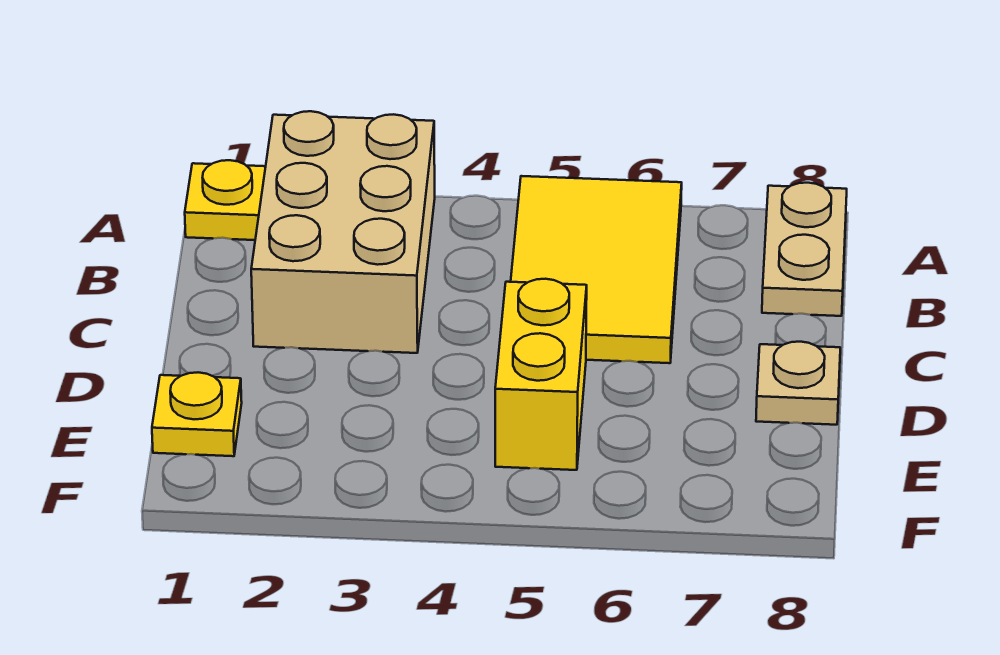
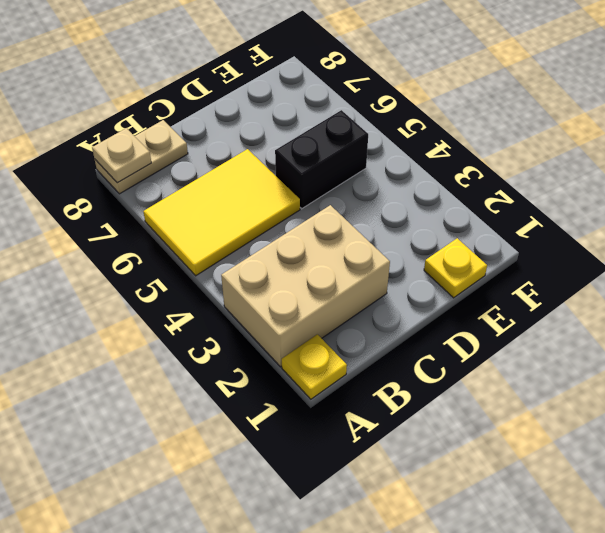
yellow brick D5:E5 level 1 -> black brick D5:E5 level 1
tan plate D8 level 1 -> tan plate A8 level 2

